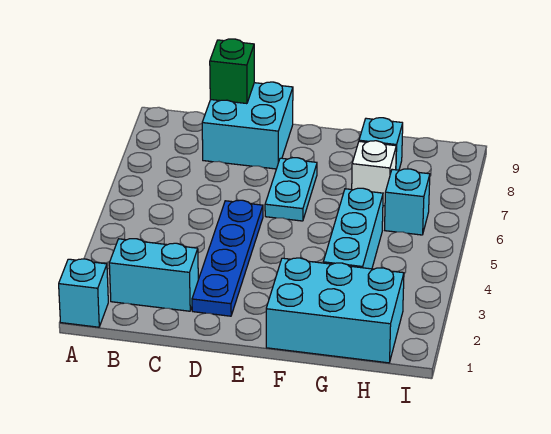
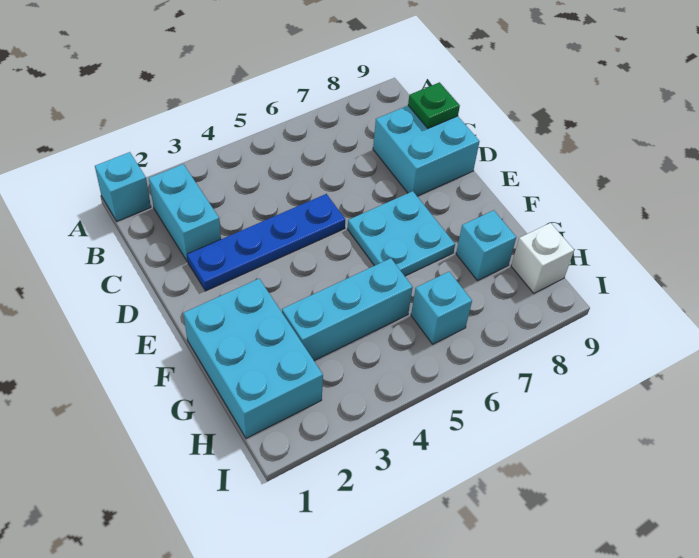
green brick C9 level 2 -> green plate C9 level 2
cyan plate E6:E7 level 1 -> cyan plate E6:F7 level 1
white brick G7 level 1 -> white brick H9 level 1

